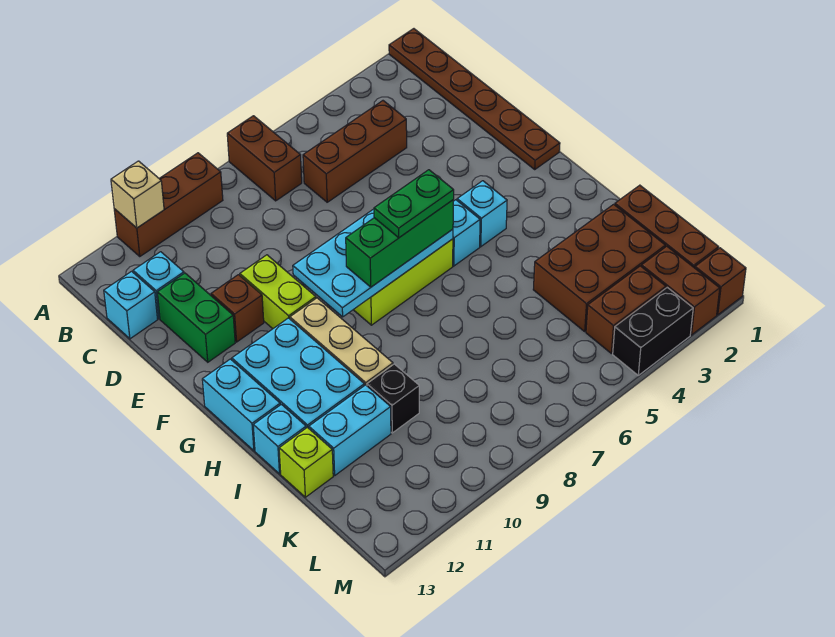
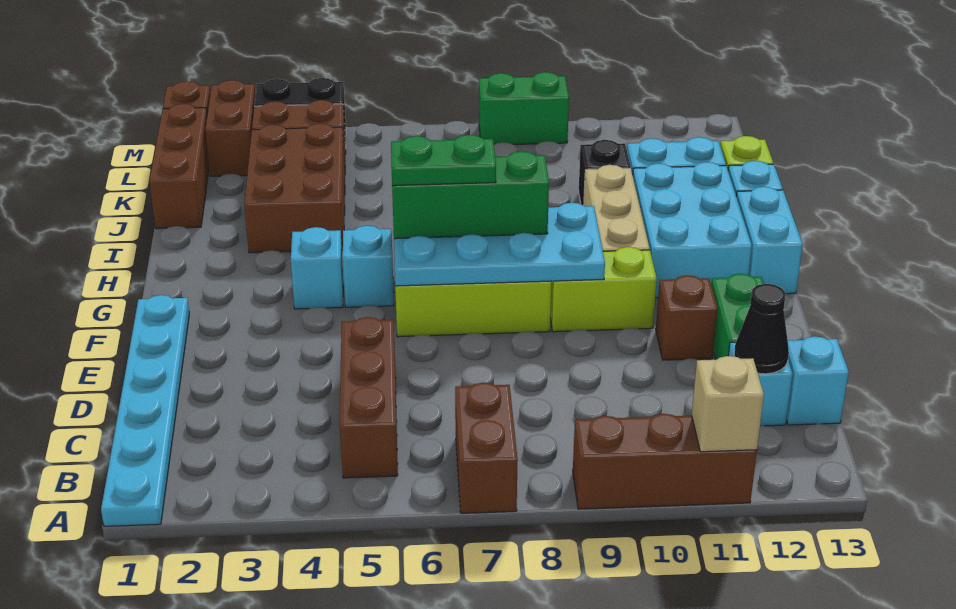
brown plate A1:F1 level 1 -> cyan plate A1:F1 level 1
brown brick C4:C6 level 1 -> brown brick B5:D5 level 1
none -> black cone C12 level 2
lime brick E10:F10 level 1 -> lime brick F9:F10 level 1
brown brick J2:K4 level 1 -> brown brick I3:K4 level 1
none -> green brick M8:M9 level 1

